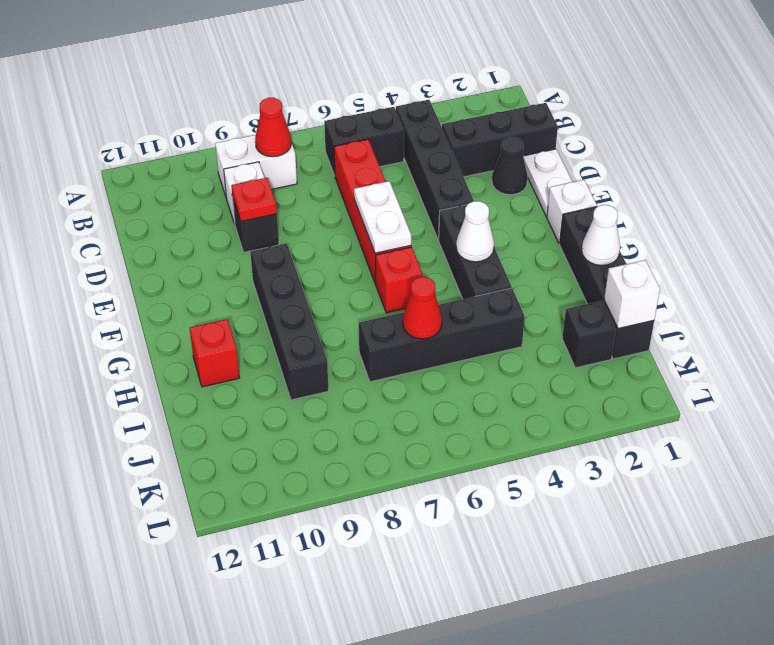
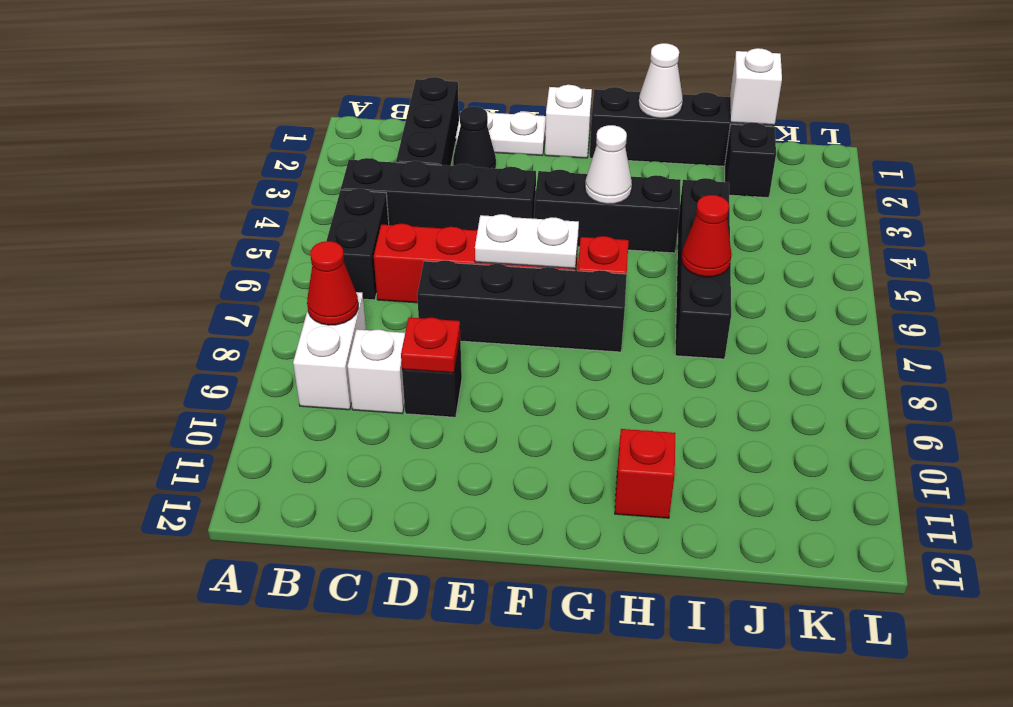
black brick F9:I9 level 1 -> black brick D7:G7 level 1

